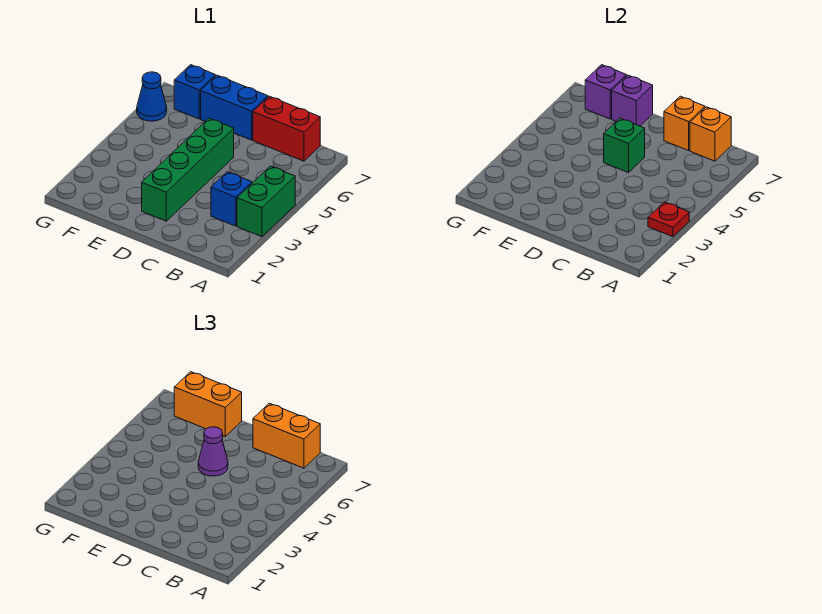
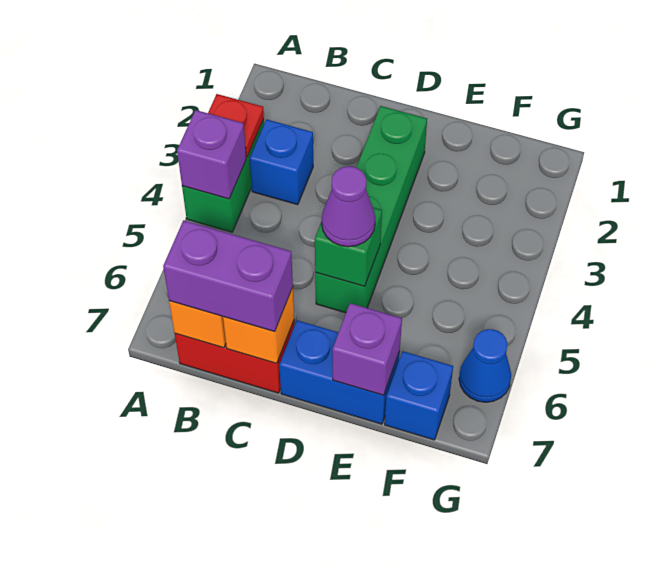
orange brick B7:C7 level 3 -> purple brick B7:C7 level 3
orange brick E7:F7 level 3 -> none
purple brick F7 level 2 -> purple brick A4 level 2

